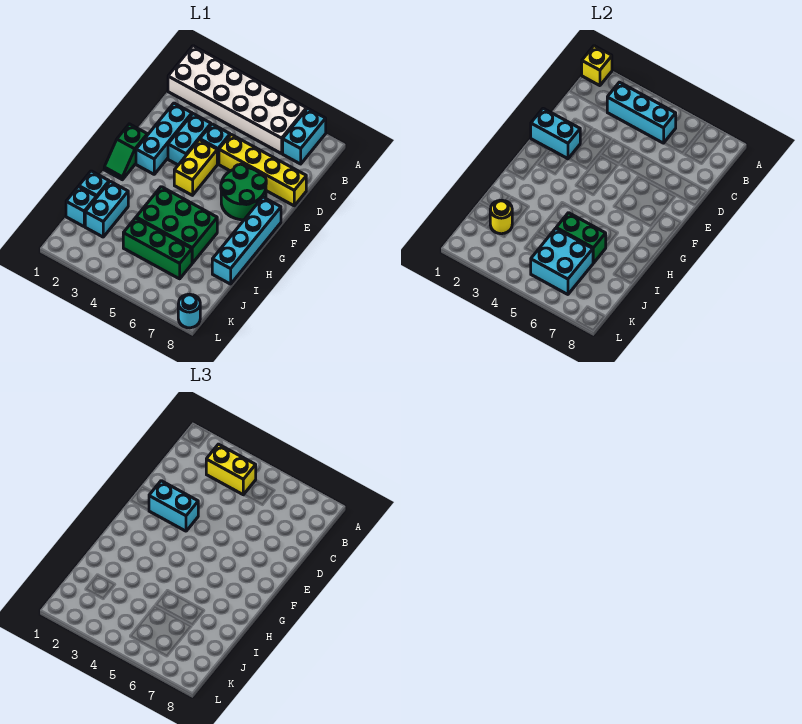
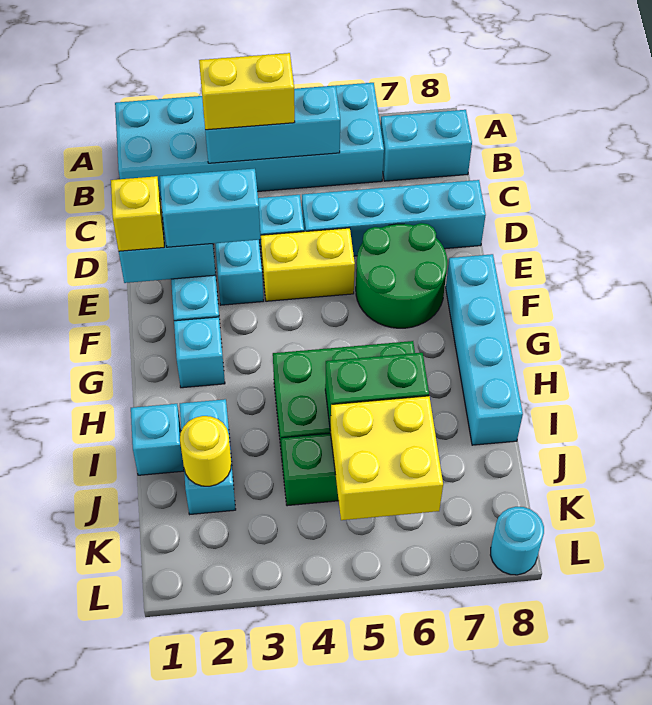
white brick A1:B6 level 1 -> cyan brick A1:B6 level 1
yellow brick A1 level 2 -> yellow brick E1 level 3
cyan brick A7:B7 level 1 -> cyan brick B7:B8 level 1
yellow brick D5:D8 level 1 -> cyan brick D5:D8 level 1
yellow brick E4:F4 level 1 -> yellow brick E4:E5 level 1
green slope F1:G1 level 1 top F -> none
cyan brick J1 level 1 -> cyan brick G2 level 1
cyan brick J5:K6 level 2 -> yellow brick J5:K6 level 2

